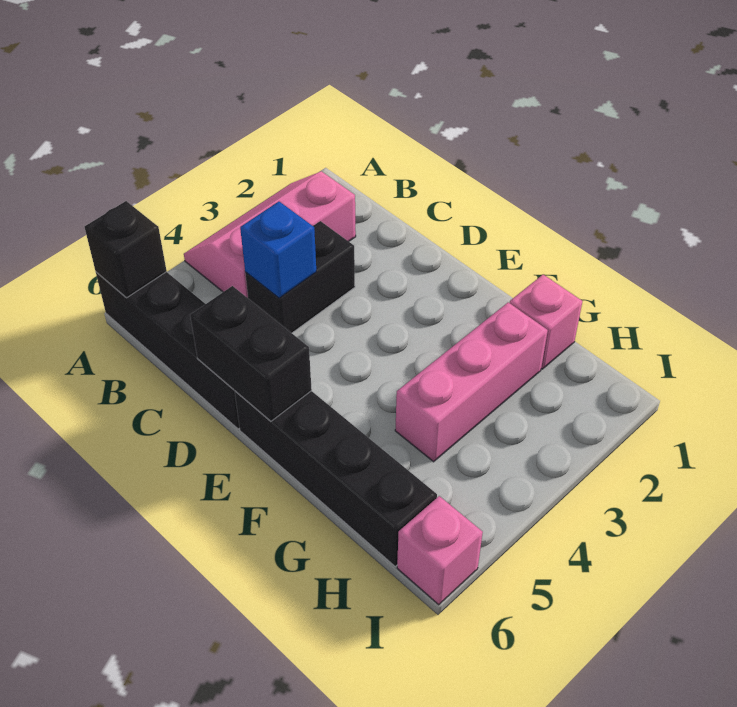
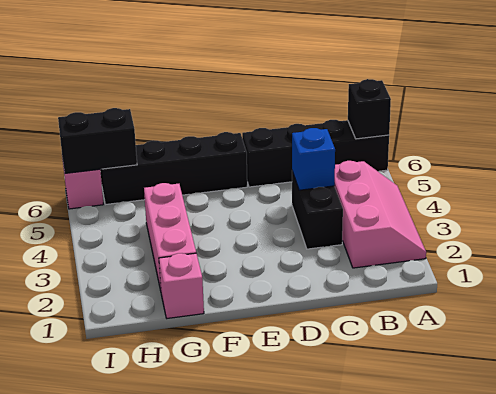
black brick D6:E6 level 2 -> black brick H6:I6 level 2

